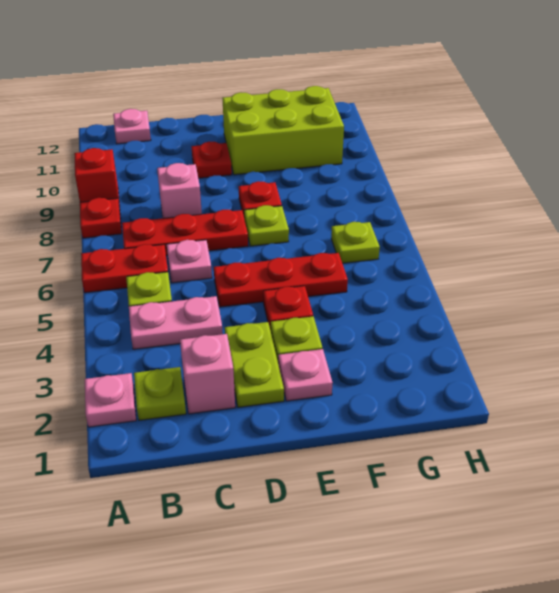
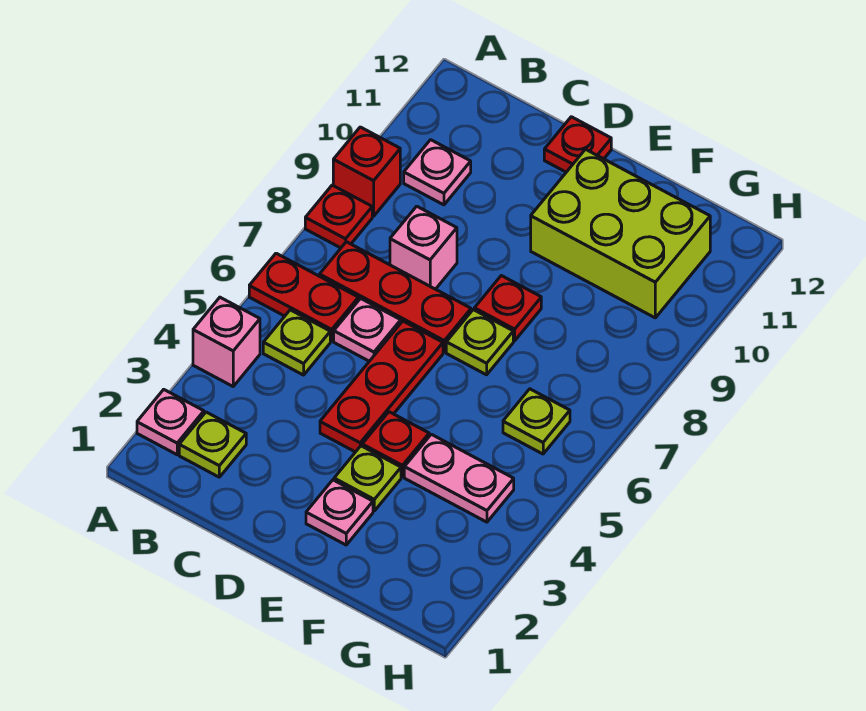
pink plate B4:C4 level 1 -> pink plate F4:G4 level 1
pink plate B12 level 1 -> pink plate B10 level 1
pink brick C2 level 1 -> pink brick A4 level 1
lime plate D2:D3 level 1 -> none
red plate D5:F5 level 1 -> red plate D4:D6 level 1
red plate D10 level 1 -> red plate D12 level 1

